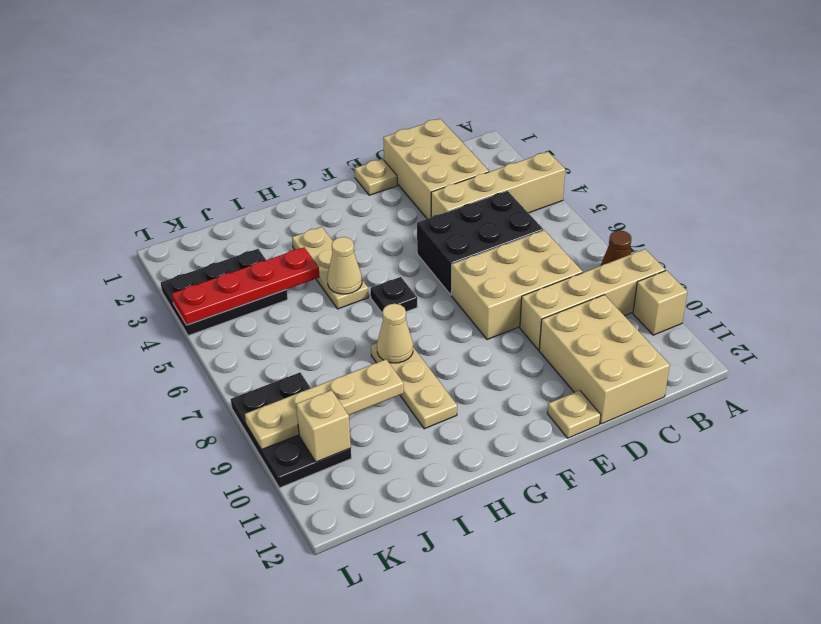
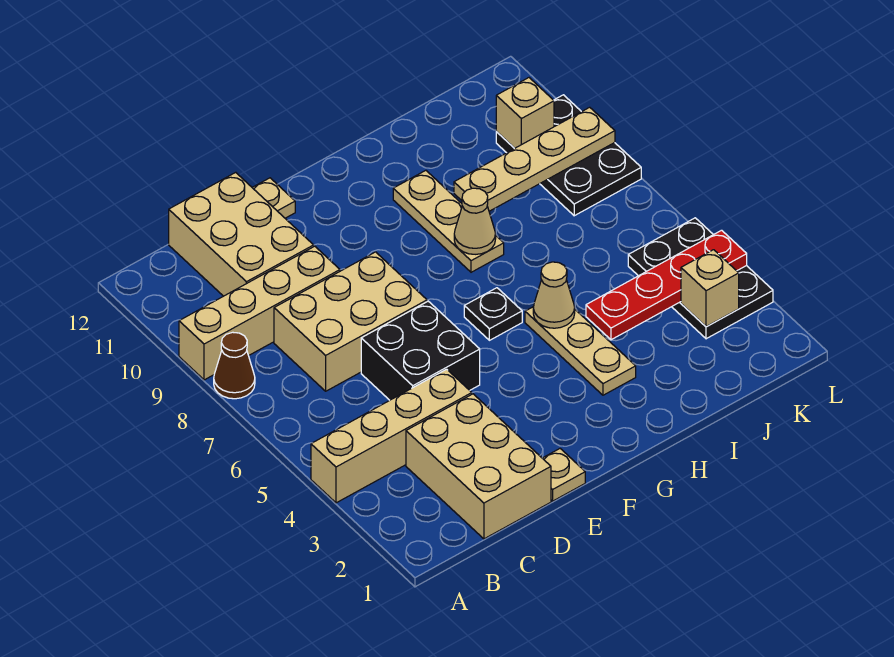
tan brick A10 level 1 -> tan brick K3 level 2
black brick C5:E6 level 1 -> black brick D5:E6 level 1
black plate J3:L4 level 1 -> black plate K3:L5 level 1

